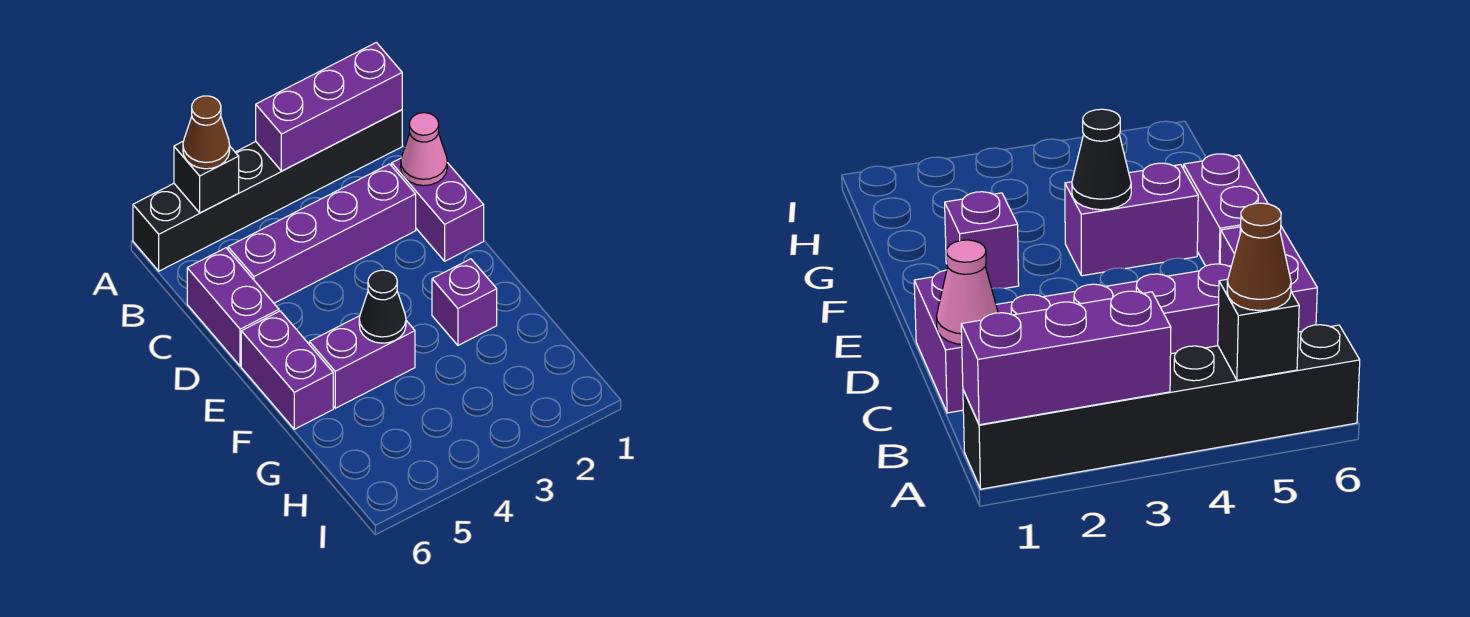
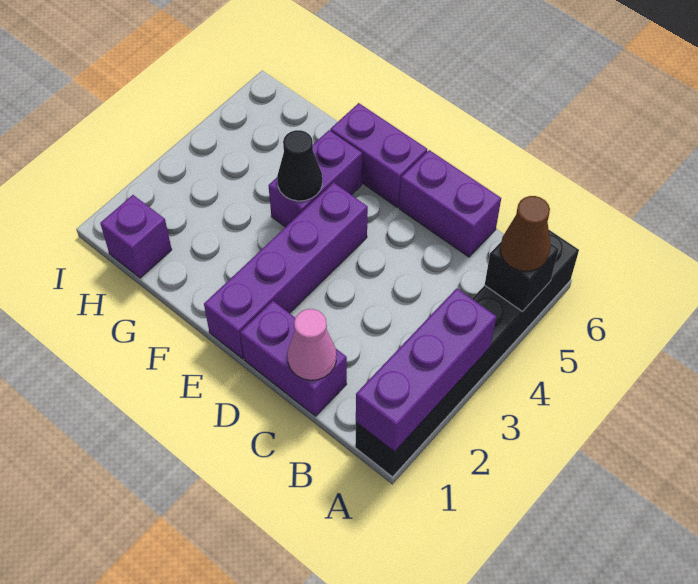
purple brick C2:C5 level 1 -> purple brick E1:E4 level 1
purple brick F2 level 1 -> purple brick H1 level 1

